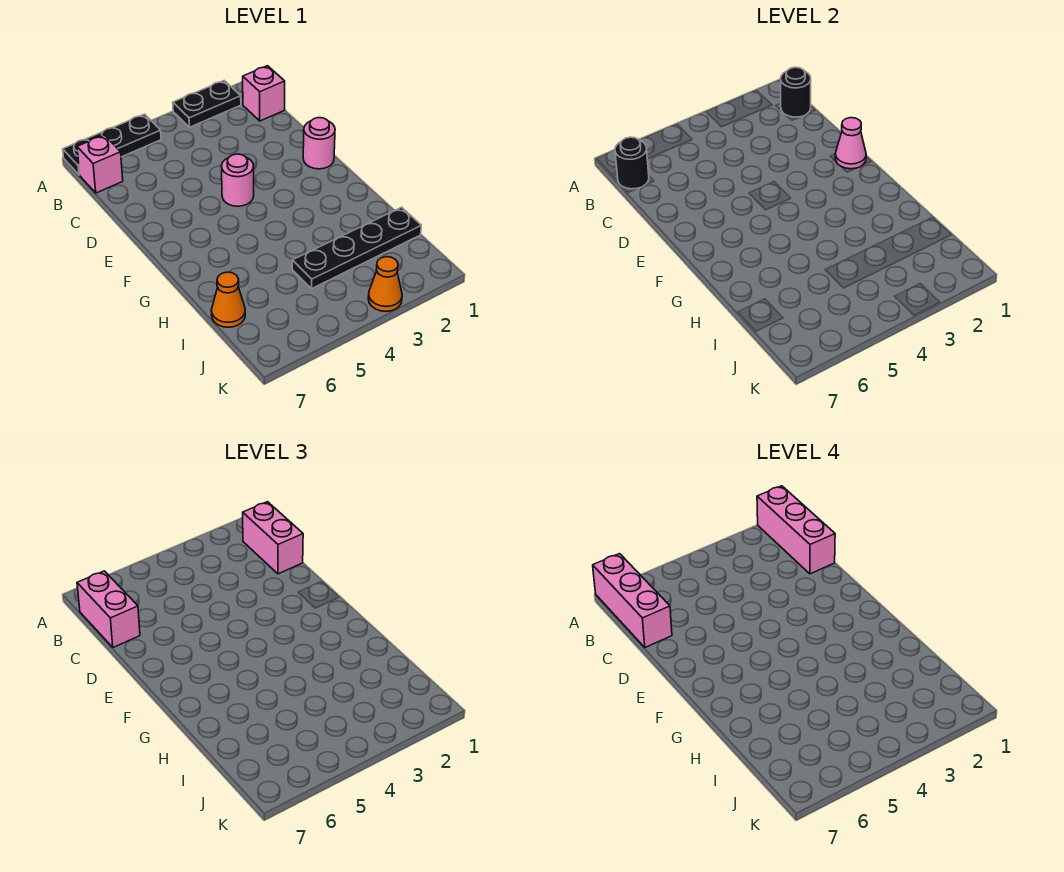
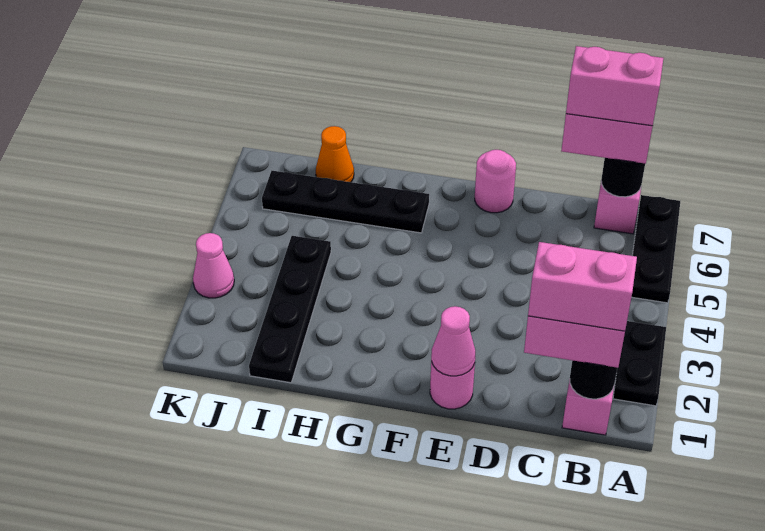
pink brick A1:C1 level 4 -> pink brick B1:C1 level 4
pink brick A7:C7 level 4 -> pink brick B7:C7 level 4
pink round brick E4 level 1 -> pink round brick E7 level 1
none -> black plate G6:J6 level 1
orange cone K3 level 1 -> pink cone K3 level 1

